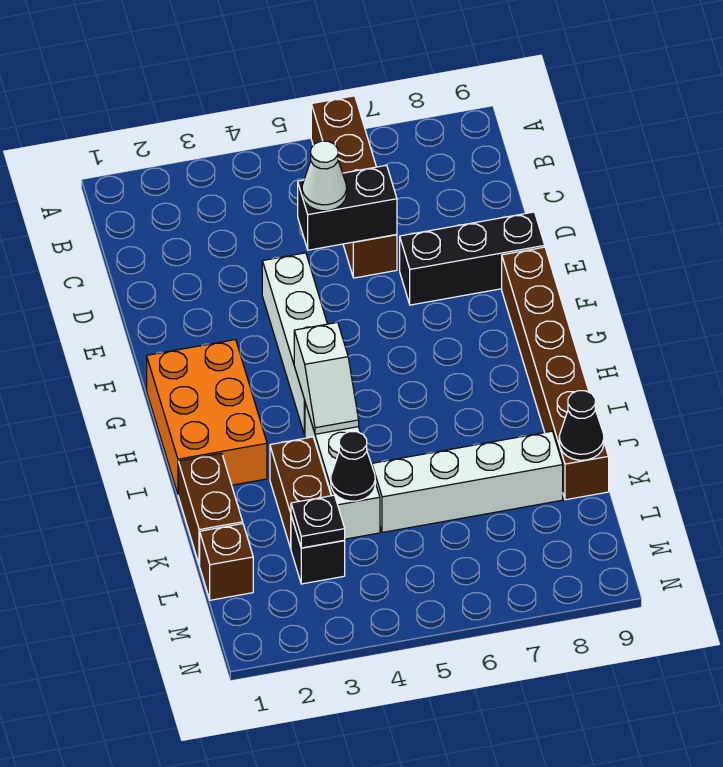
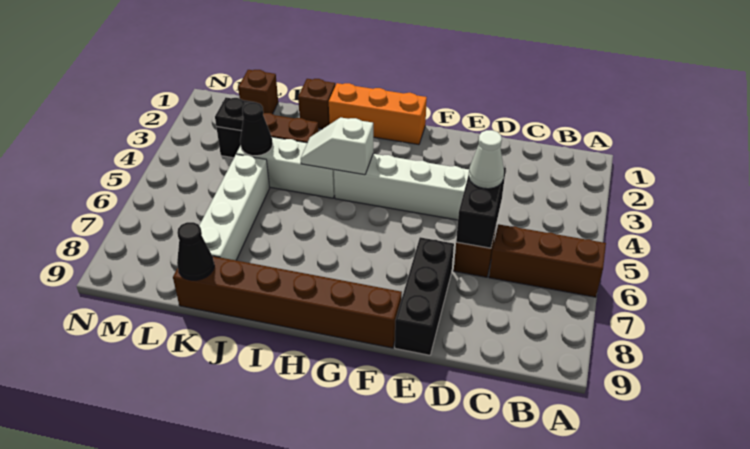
orange brick G1:I2 level 1 -> orange brick G1:I1 level 1
brown brick J1:K1 level 1 -> brown brick J1 level 1

